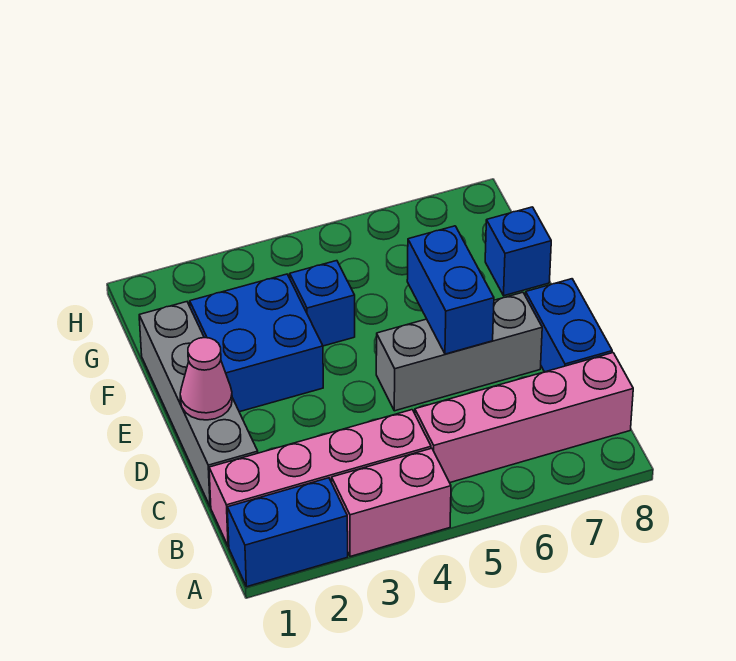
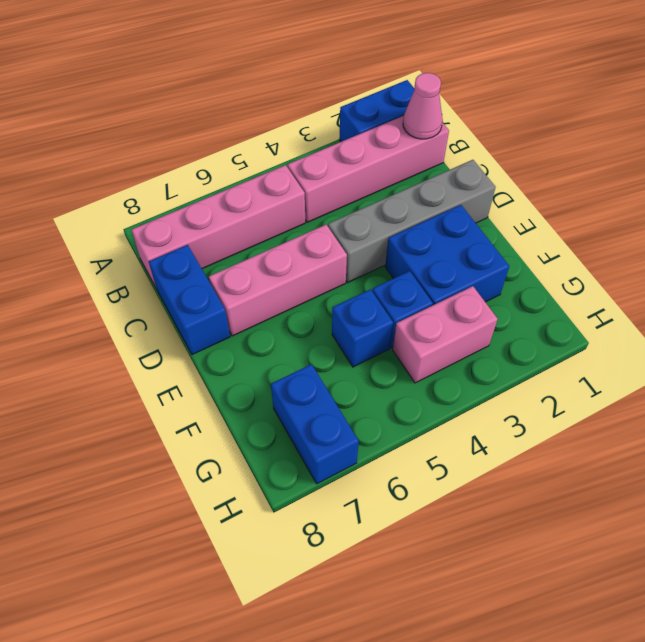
pink brick A3:A4 level 1 -> pink brick G3:G4 level 1
grey brick C1:F1 level 1 -> grey brick D1:D4 level 1
pink cone D1 level 2 -> pink cone B1 level 2
grey brick D5:D7 level 1 -> pink brick D5:D7 level 1
blue brick D6:E6 level 2 -> blue brick G7:H7 level 1
blue brick F8 level 1 -> blue brick F5 level 1

